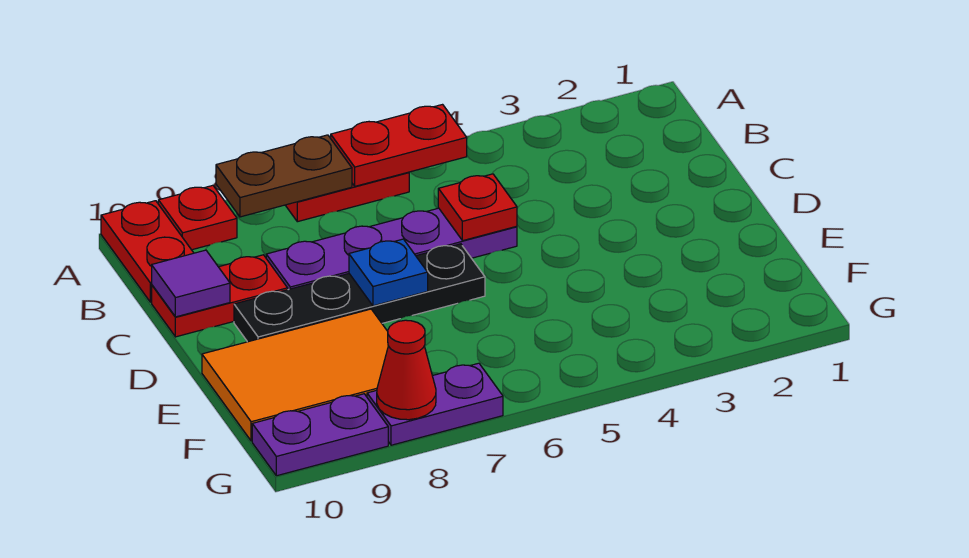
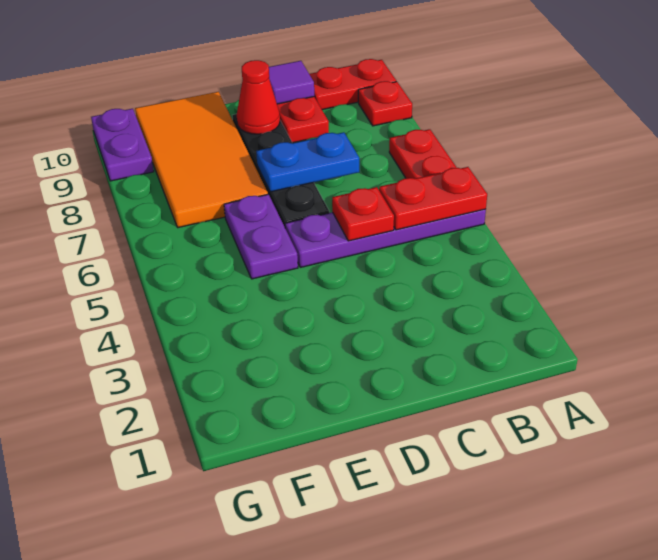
red plate A5:A6 level 2 -> red plate A5:B5 level 2
brown plate A7:A8 level 2 -> none
purple plate C5:C8 level 1 -> purple plate A5:D5 level 1
blue plate D7 level 2 -> blue plate C7:D7 level 2
orange tile E8:F10 level 1 -> orange tile E7:F10 level 1
purple plate G7:G8 level 1 -> purple plate E5:E6 level 1
red cone G8 level 2 -> red cone D9 level 2

